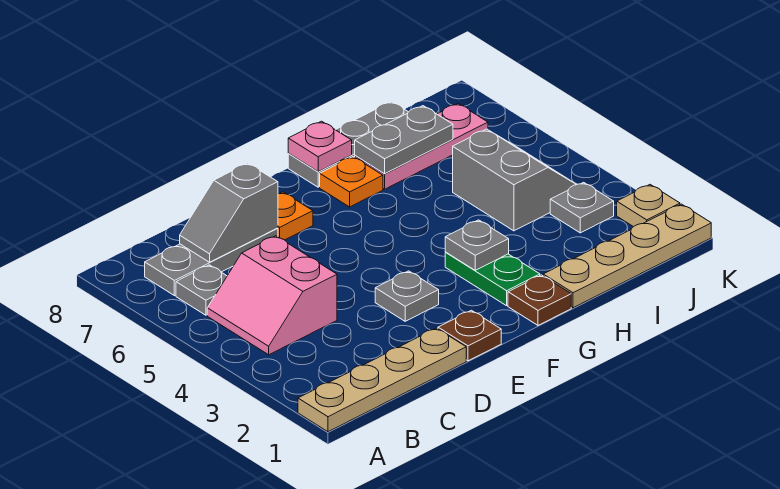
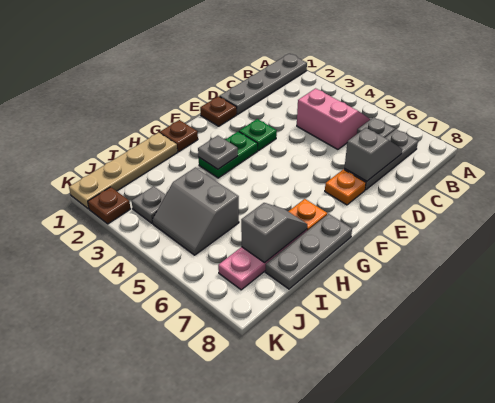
tan plate A1:D1 level 1 -> grey plate A1:D1 level 1
grey plate E3 level 1 -> green plate E3 level 1
green plate G2:G3 level 1 -> green plate F3:G3 level 1
pink plate G8 level 2 -> none
grey plate H7:I7 level 2 -> grey slope H7:I7 level 2 top I
tan plate K2 level 1 -> brown plate K2 level 1

